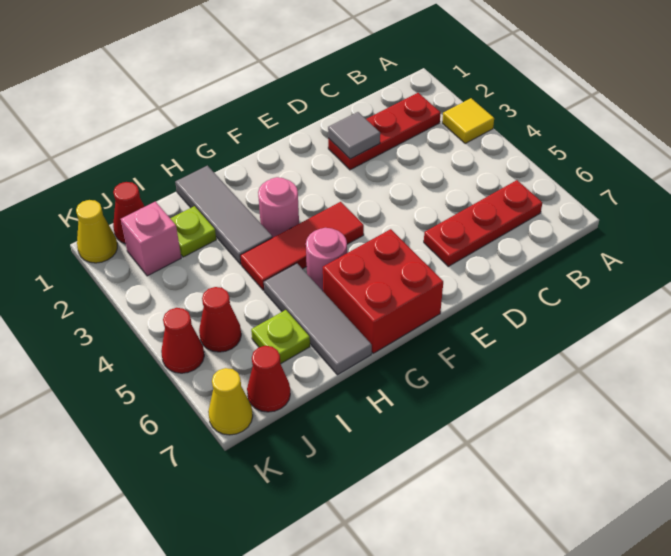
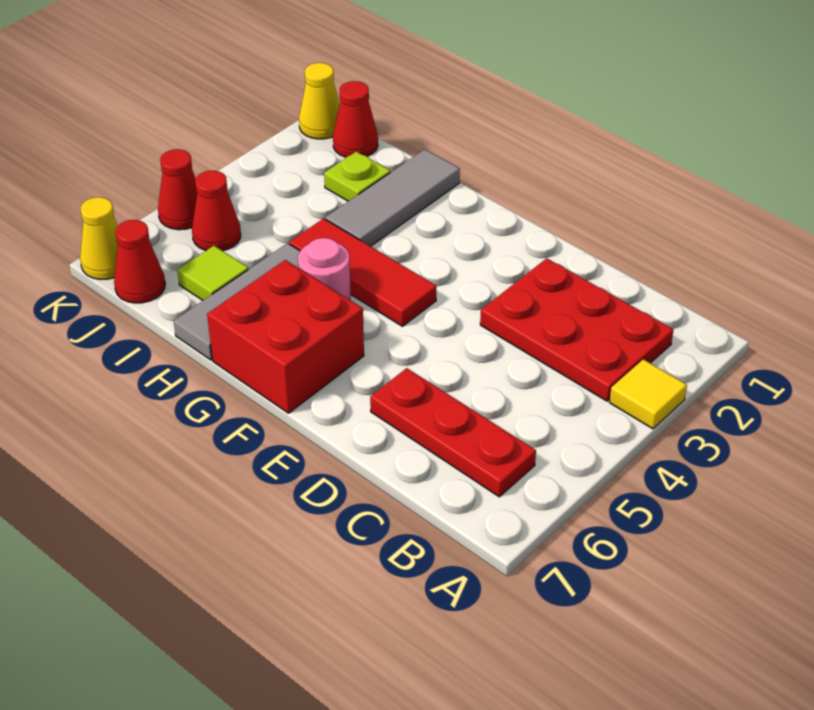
red plate B2:D2 level 1 -> red plate B2:D3 level 1
grey tile D2 level 2 -> none
pink round brick G3 level 1 -> none
lime plate I6 level 1 -> lime tile I6 level 1
pink brick J2 level 1 -> none

